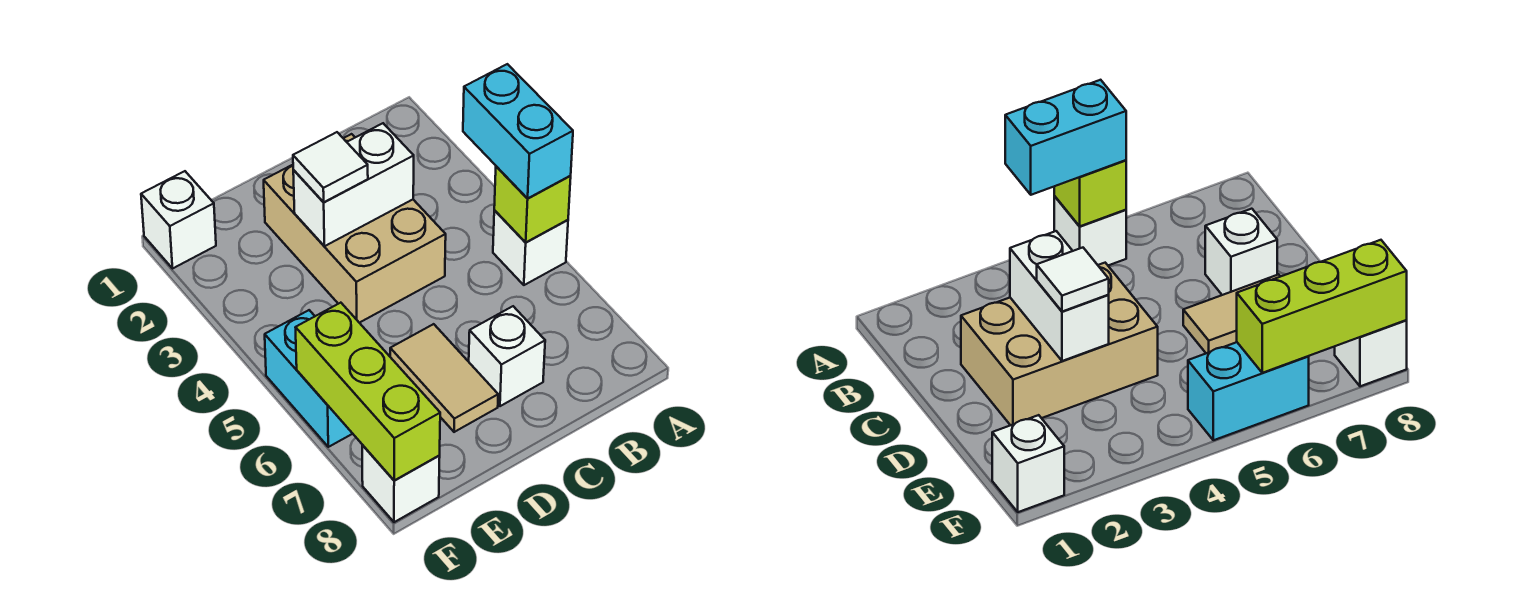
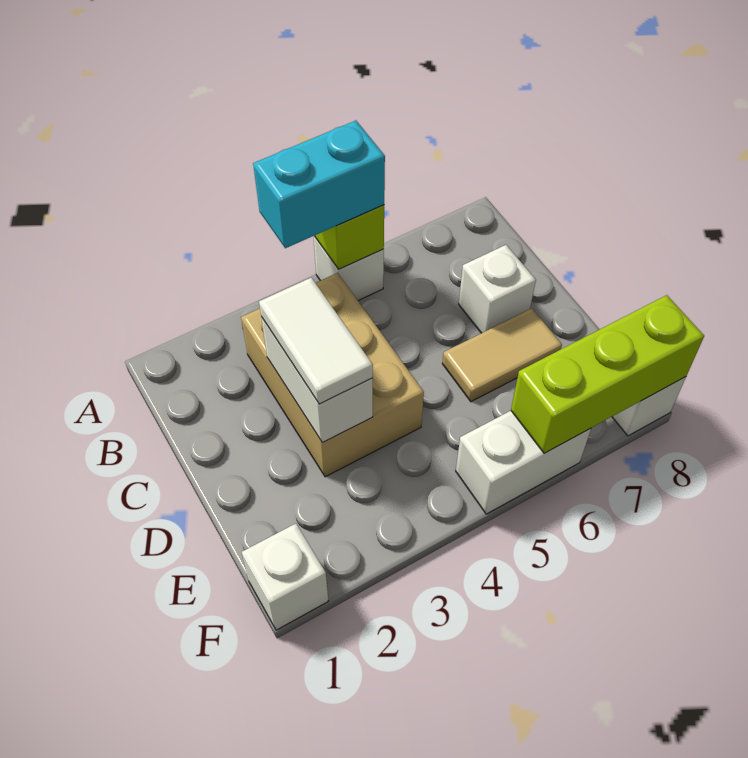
tan brick C2:D4 level 1 -> tan brick B3:D4 level 1
white tile D3 level 3 -> white tile C3:D3 level 3
cyan brick F5:F6 level 1 -> white brick F5:F6 level 1

